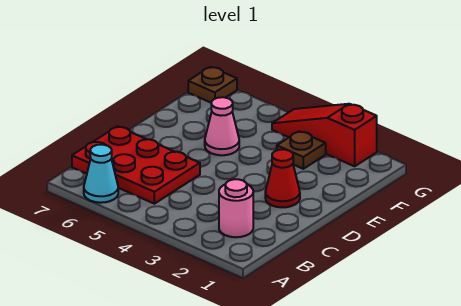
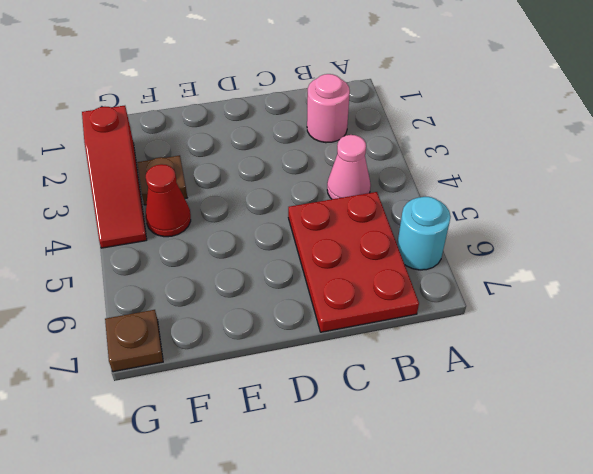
cyan cone A6 level 1 -> cyan round brick A6 level 1
red cone D2 level 1 -> red cone F4 level 1
pink cone E5 level 1 -> pink cone B4 level 1

